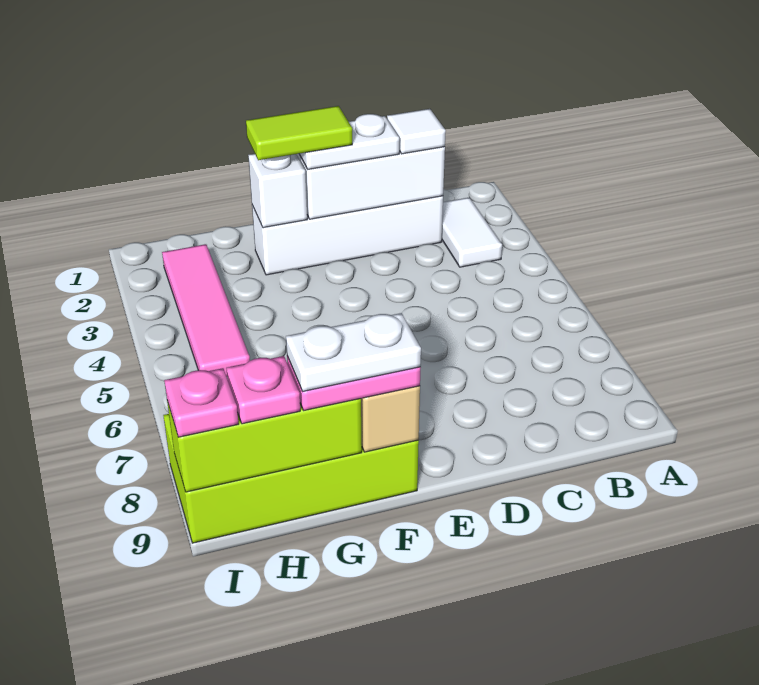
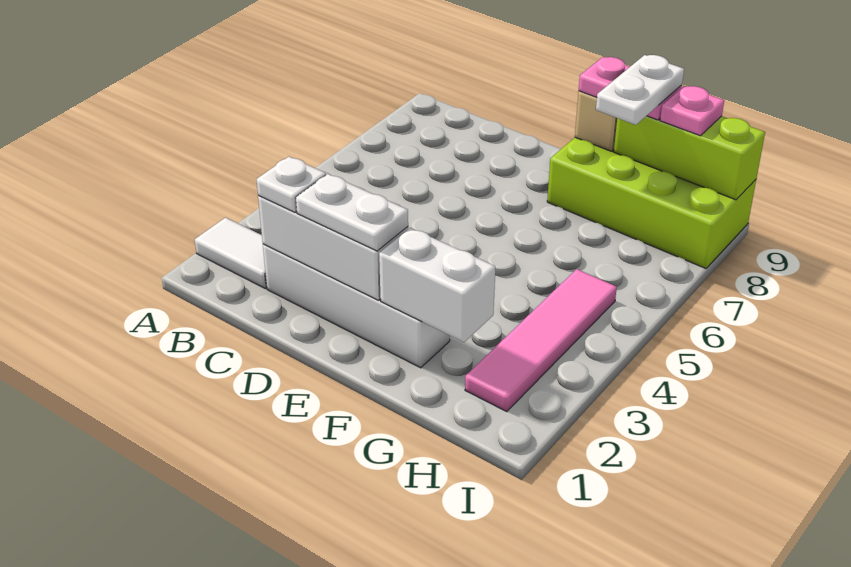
white tile B2:B3 level 1 -> white tile A2:B2 level 1
white tile C2 level 3 -> white plate C2 level 3
lime tile E2:F2 level 4 -> none
white brick F2 level 2 -> white brick F2:G2 level 2
white plate F9:G9 level 4 -> white plate G8:G9 level 4
pink plate I9 level 3 -> none

